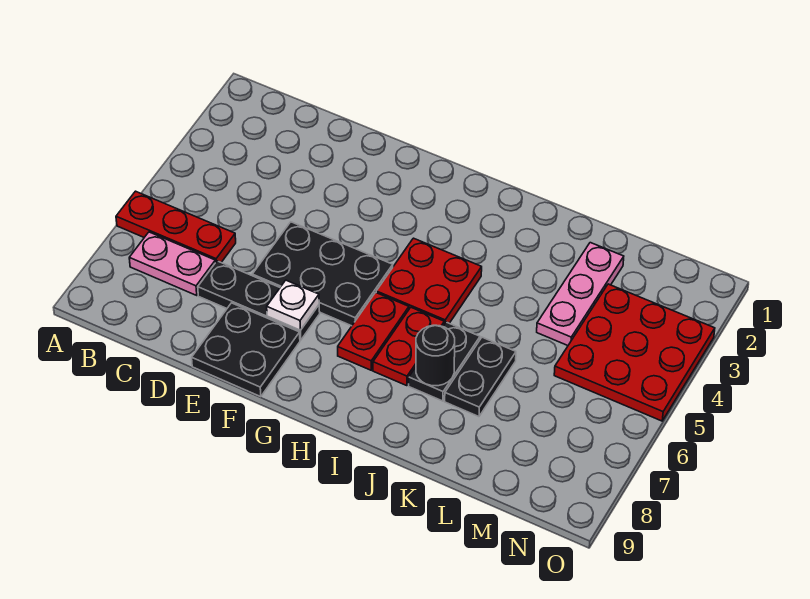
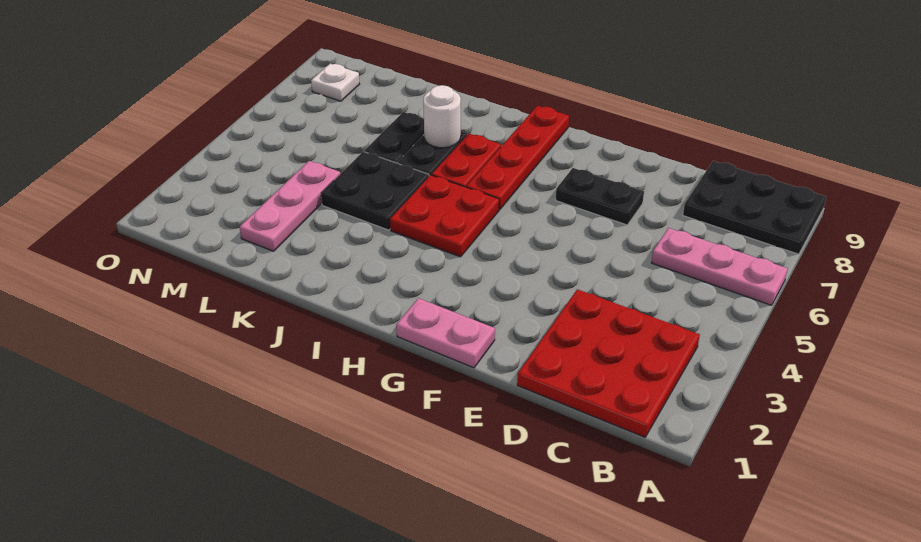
red plate A6:C6 level 1 -> pink plate A6:C6 level 1
pink plate B7:C7 level 1 -> pink plate F1:G1 level 1
black plate D7:F7 level 1 -> black plate E7:F7 level 1
black plate E5:G6 level 1 -> black plate A8:C9 level 1
black plate E8:F9 level 1 -> black plate J4:K5 level 1
white plate F7 level 2 -> white plate N8 level 1
red plate H6:H7 level 1 -> red plate H6:H9 level 1
black round brick J7 level 2 -> white round brick J7 level 2
red plate M3:O5 level 1 -> red plate B1:D3 level 1

